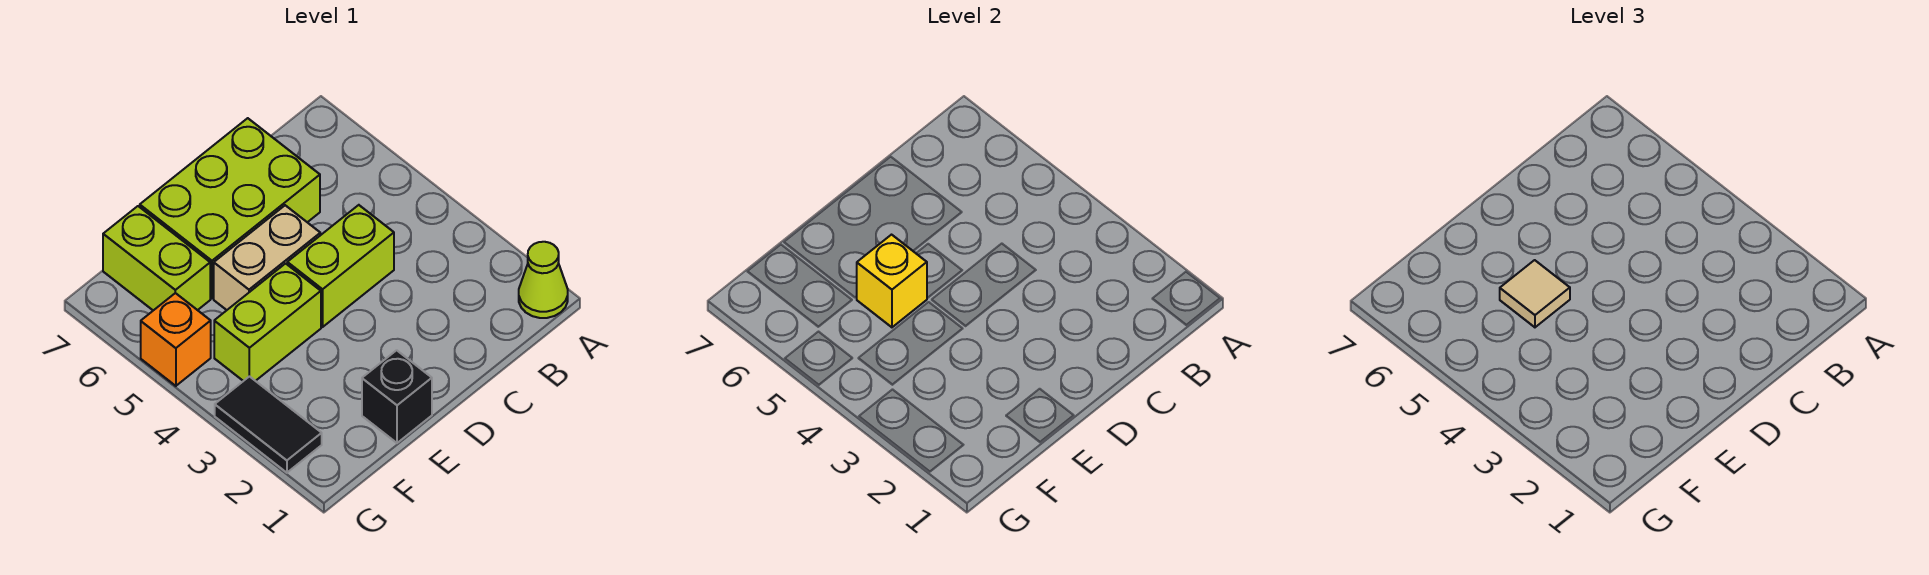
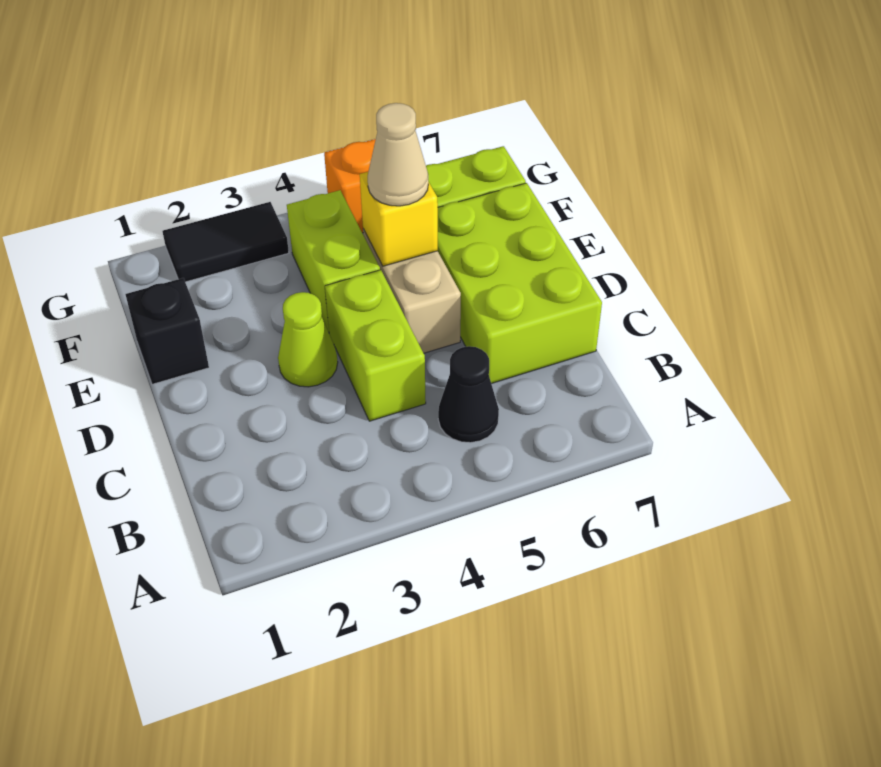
lime cone A1 level 1 -> lime cone D3 level 1
none -> black cone B5 level 1
tan tile E5 level 3 -> tan cone E5 level 3

